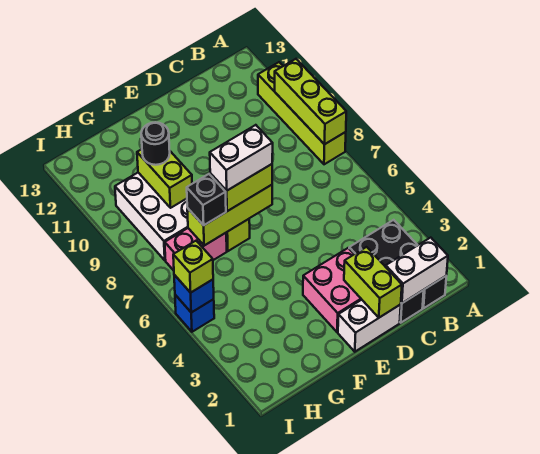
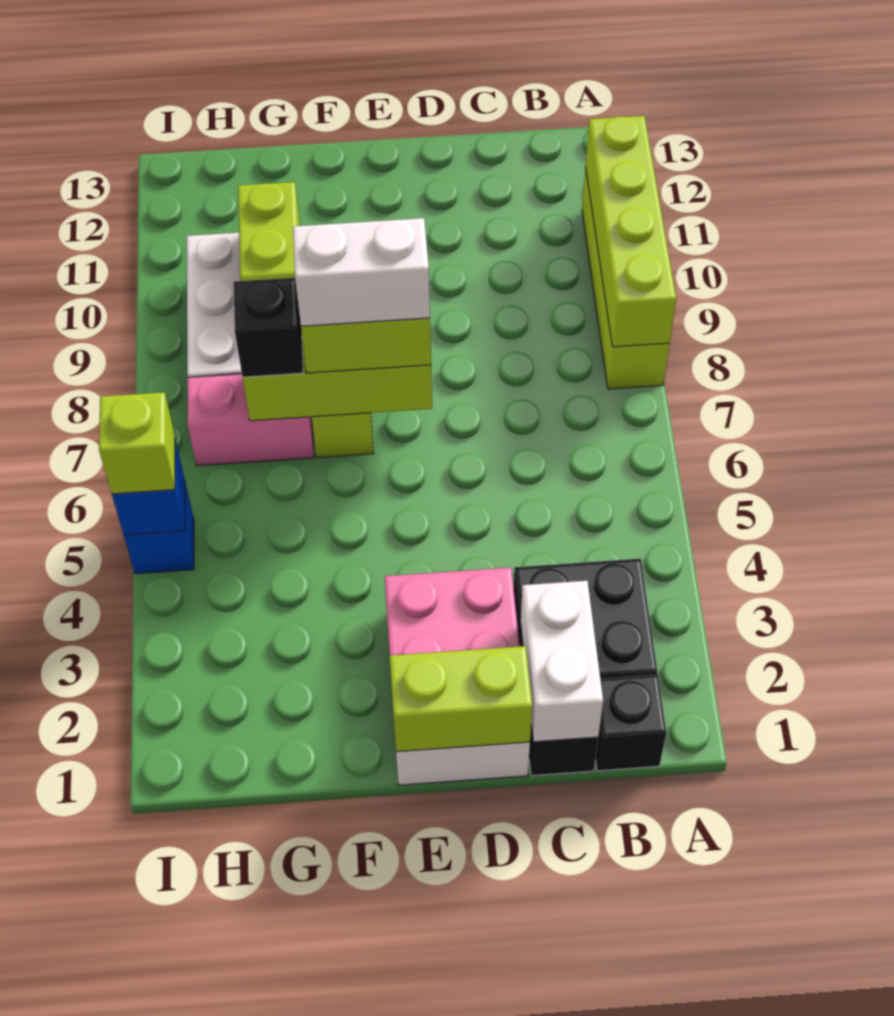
lime brick A8:A10 level 2 -> lime brick A8:A11 level 2
white brick B1:C1 level 2 -> white brick C1:C2 level 2
lime brick D1:D2 level 2 -> lime brick D1:E1 level 2
black round brick G10 level 3 -> none

